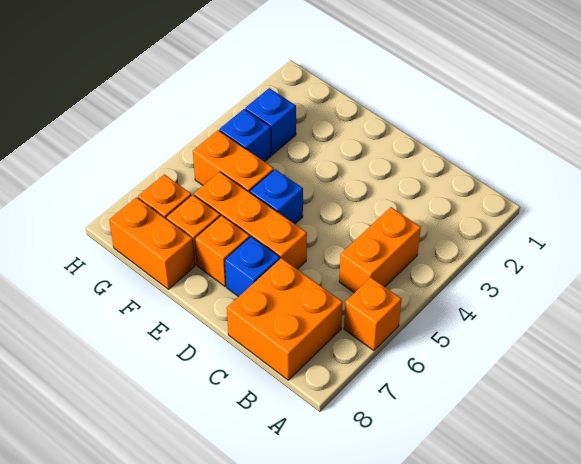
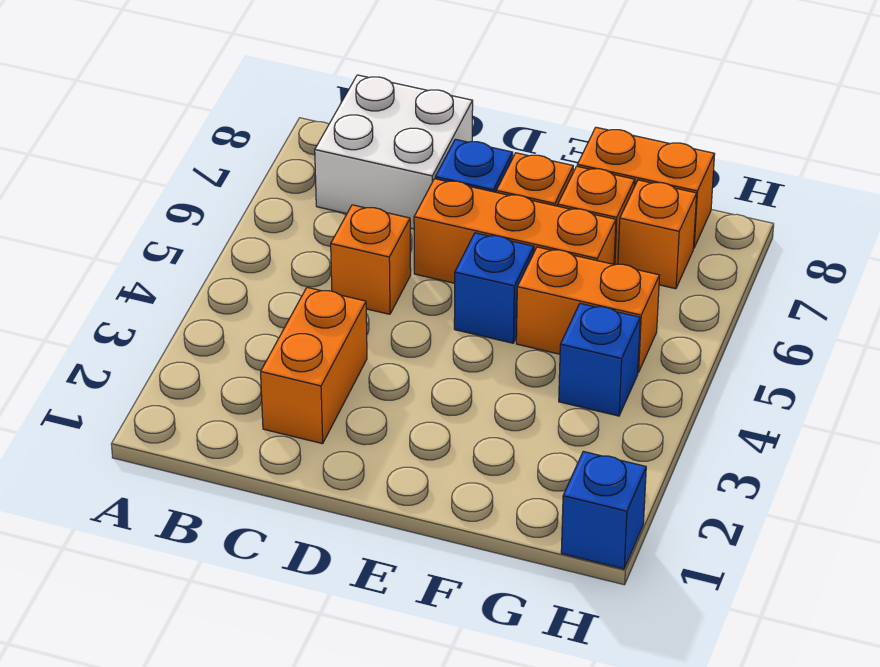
orange brick A6 level 1 -> orange brick C5 level 1
orange brick B4:B5 level 1 -> orange brick C2:C3 level 1
orange brick B7:C8 level 1 -> white brick B7:C8 level 1
blue brick G3 level 1 -> blue brick H1 level 1

